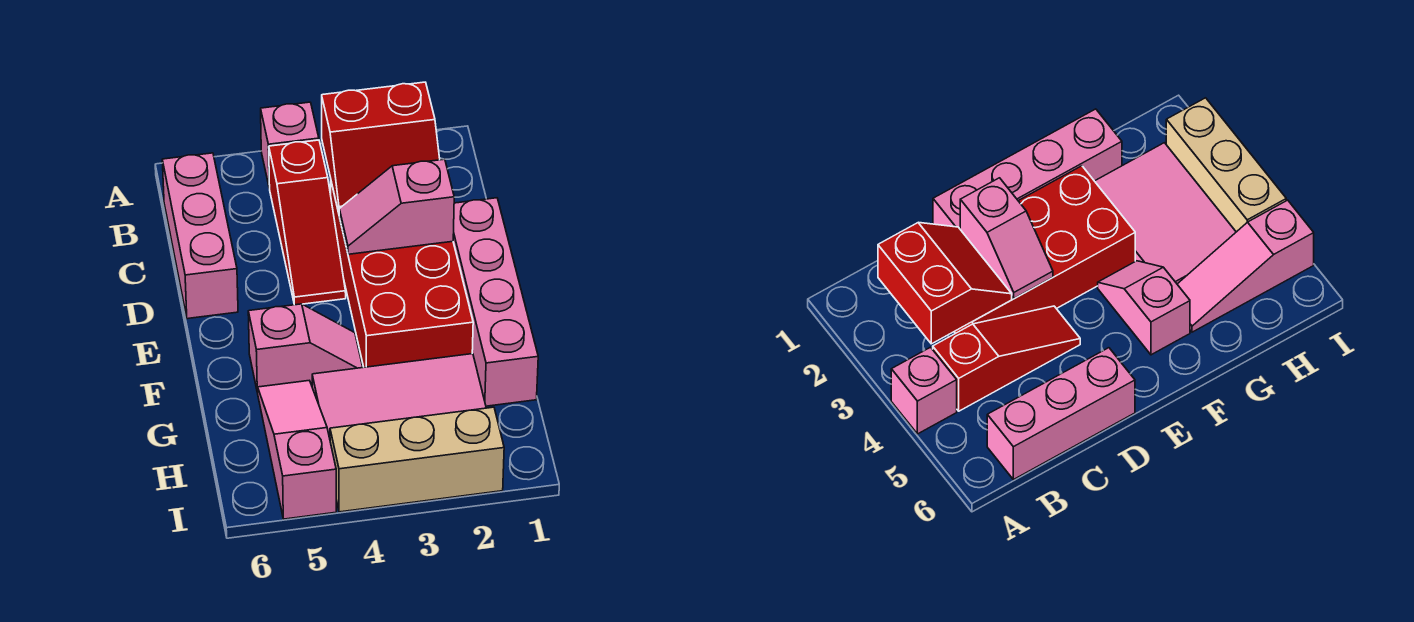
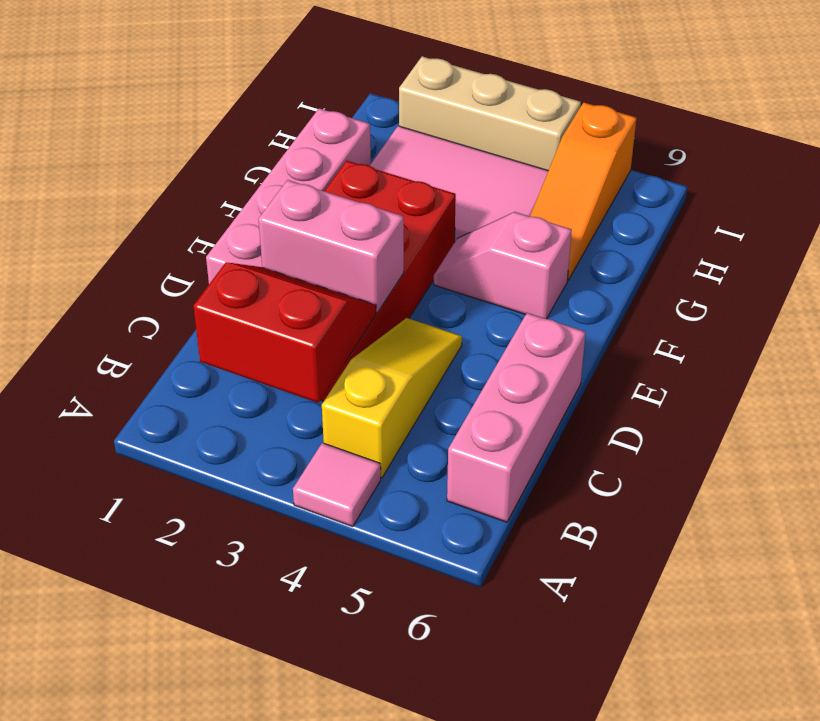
pink brick A4 level 1 -> pink tile A4 level 1
red slope B4:D4 level 1 top B -> yellow slope B4:D4 level 1 top B
pink slope D2:D3 level 2 top 2 -> pink brick D2:D3 level 2
pink slope G5:I5 level 1 top I -> orange slope G5:I5 level 1 top I

